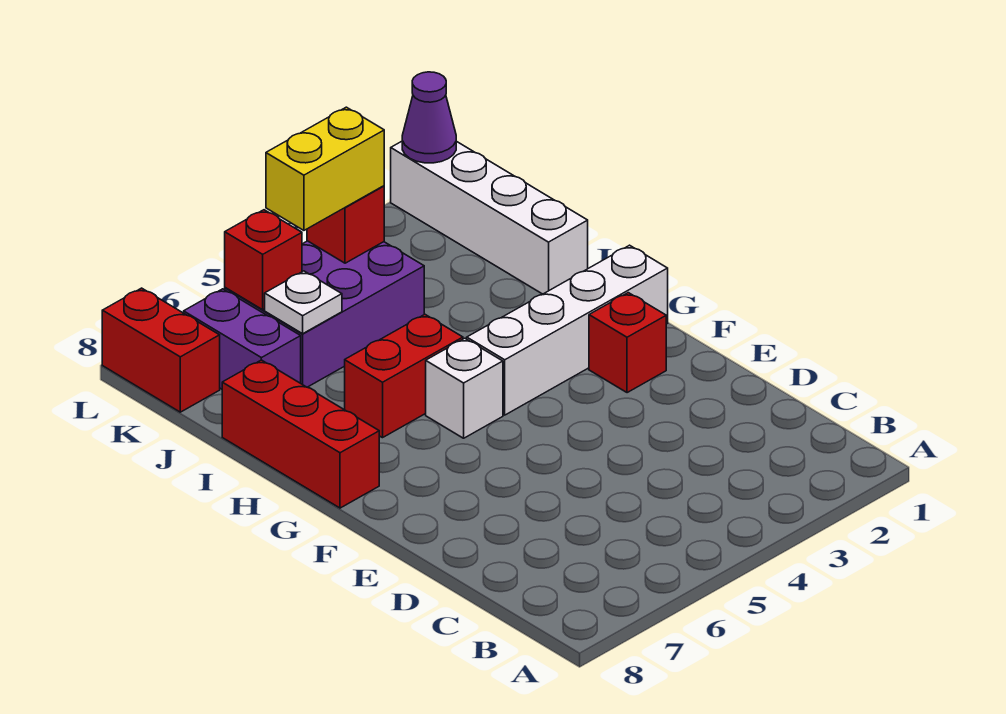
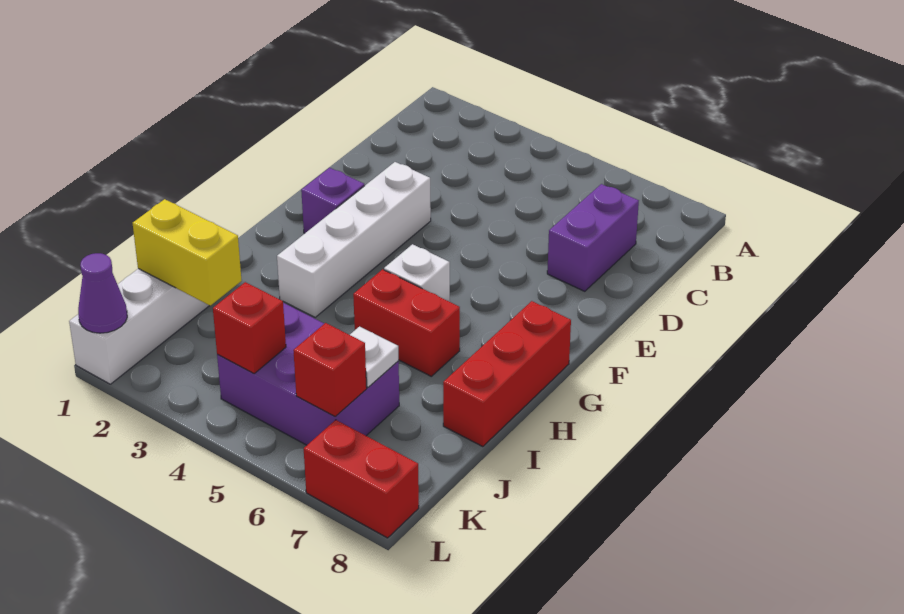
red brick F2 level 1 -> purple brick F2 level 1
white brick G1:G4 level 1 -> white brick E3:H3 level 1
purple brick J7:K7 level 1 -> purple brick C7:D7 level 1
yellow brick K4:K5 level 3 -> yellow brick J1:J2 level 2
red brick K8:L8 level 1 -> red brick L7:L8 level 1

